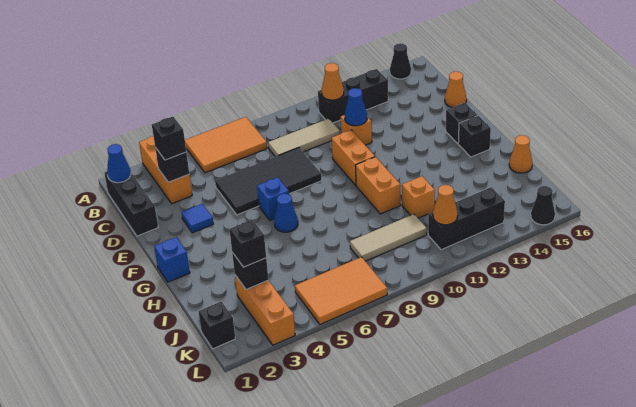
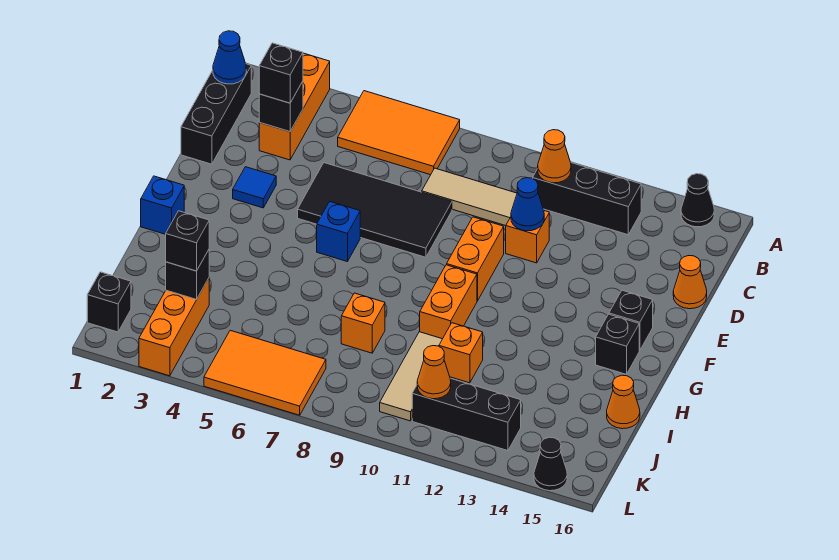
blue cone G6 level 1 -> none
none -> orange brick I8 level 1
tan tile J8:J10 level 1 -> tan tile I10:K10 level 1

